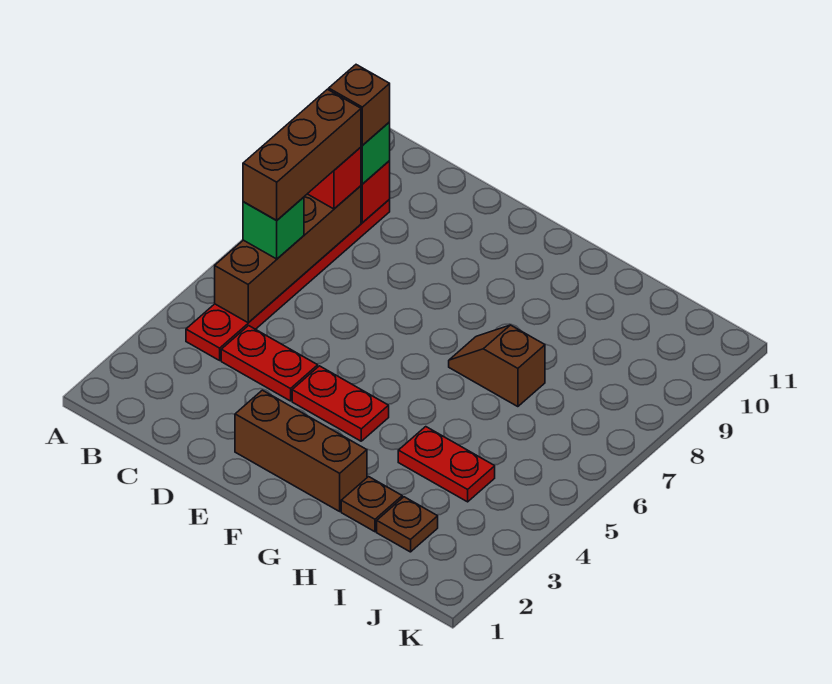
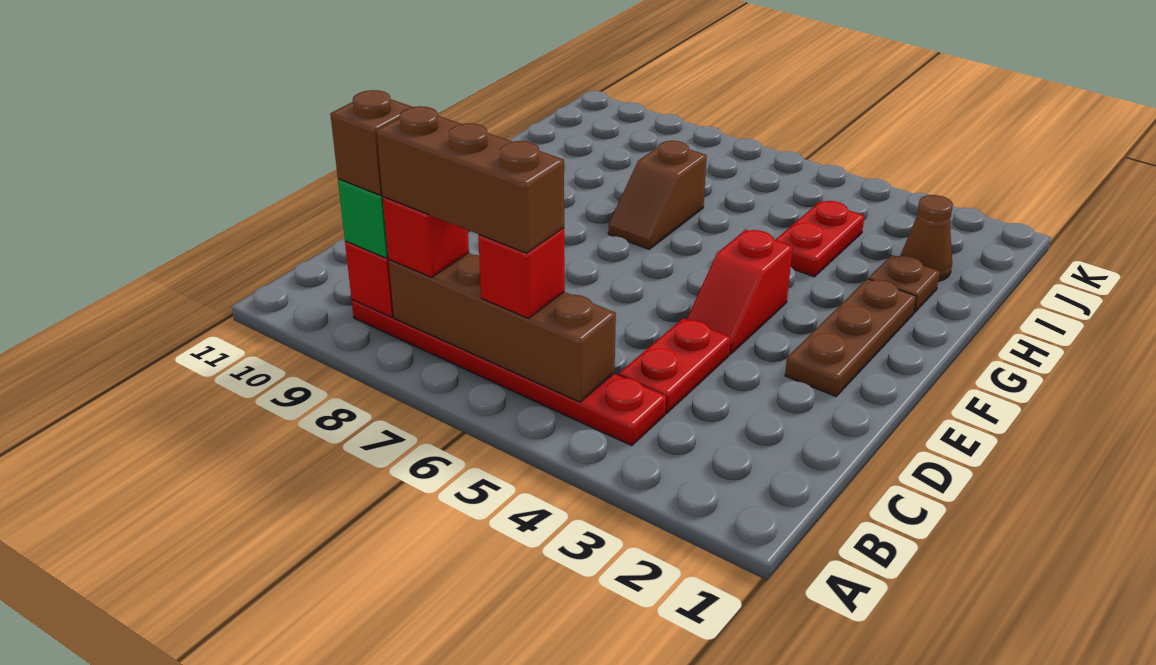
green brick B6 level 3 -> red brick B6 level 3
brown brick E2:G2 level 1 -> brown plate E2:G2 level 1
red plate E4:F4 level 1 -> red slope E4:F4 level 1 top F
brown plate I2 level 1 -> brown cone I2 level 1

